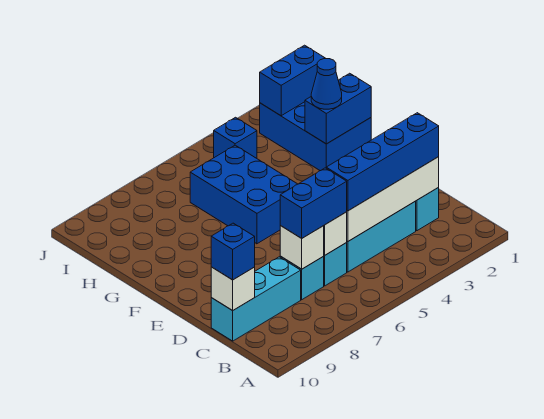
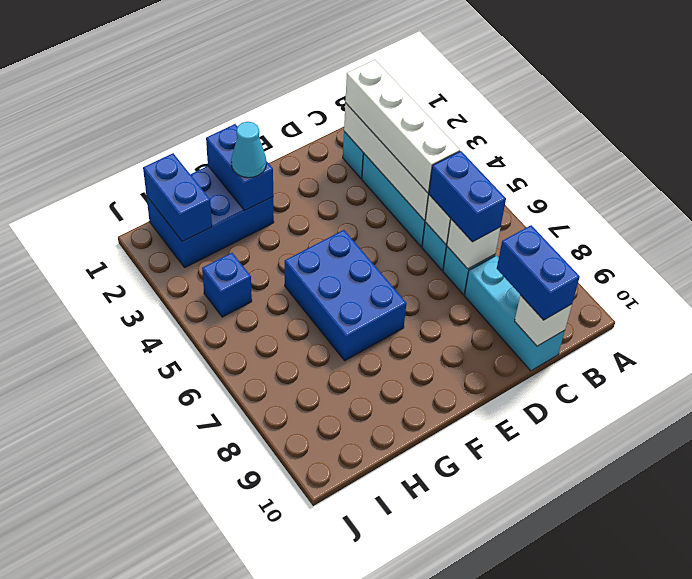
blue brick C2:C5 level 3 -> white brick C2:C5 level 3
blue brick C10 level 3 -> blue brick C9:C10 level 3
blue brick F5:H6 level 1 -> blue brick F5:G7 level 1
blue cone G2 level 3 -> cyan cone G2 level 3

